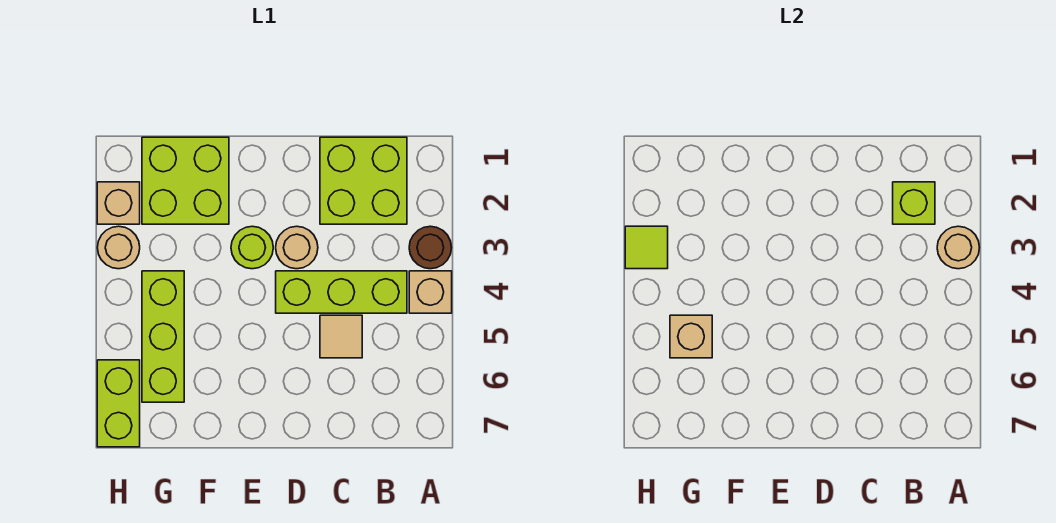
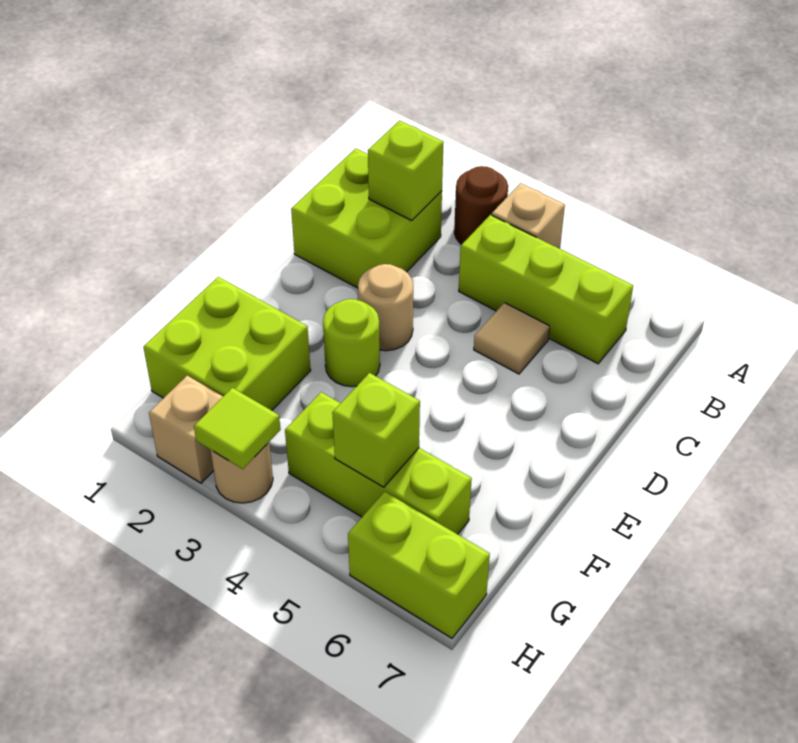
tan round brick A3 level 2 -> none
lime brick B4:D4 level 1 -> lime brick B4:B6 level 1
tan brick G5 level 2 -> lime brick G5 level 2

